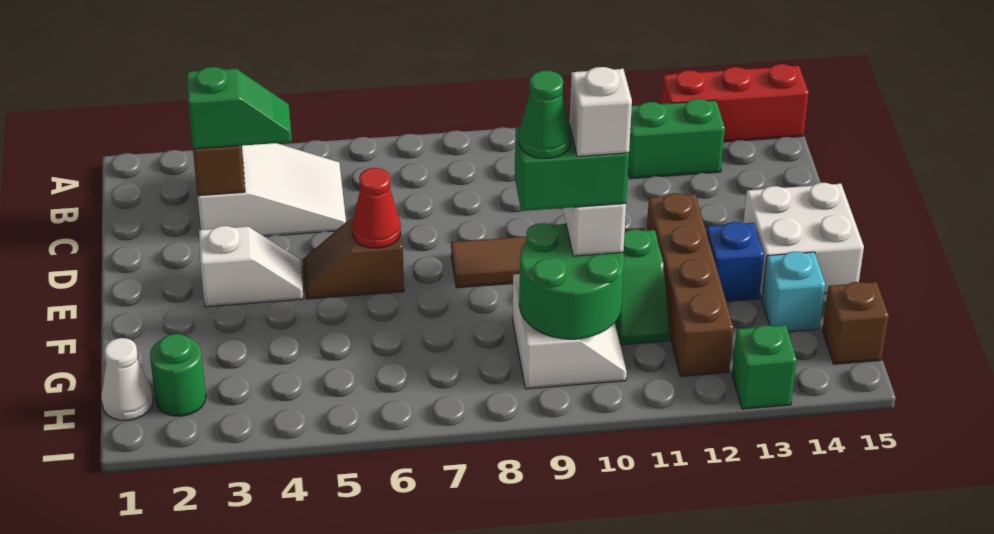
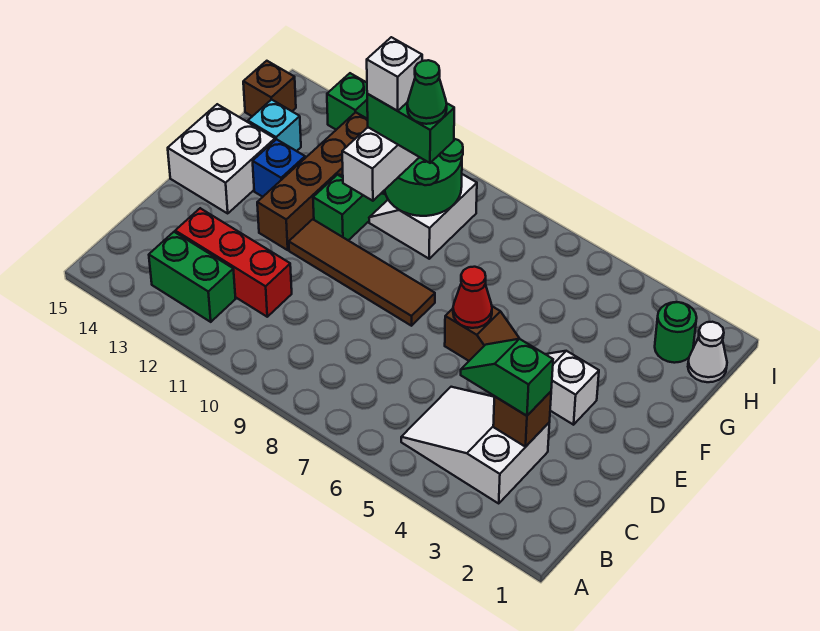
red brick A13:A15 level 1 -> red brick C11:C13 level 1

